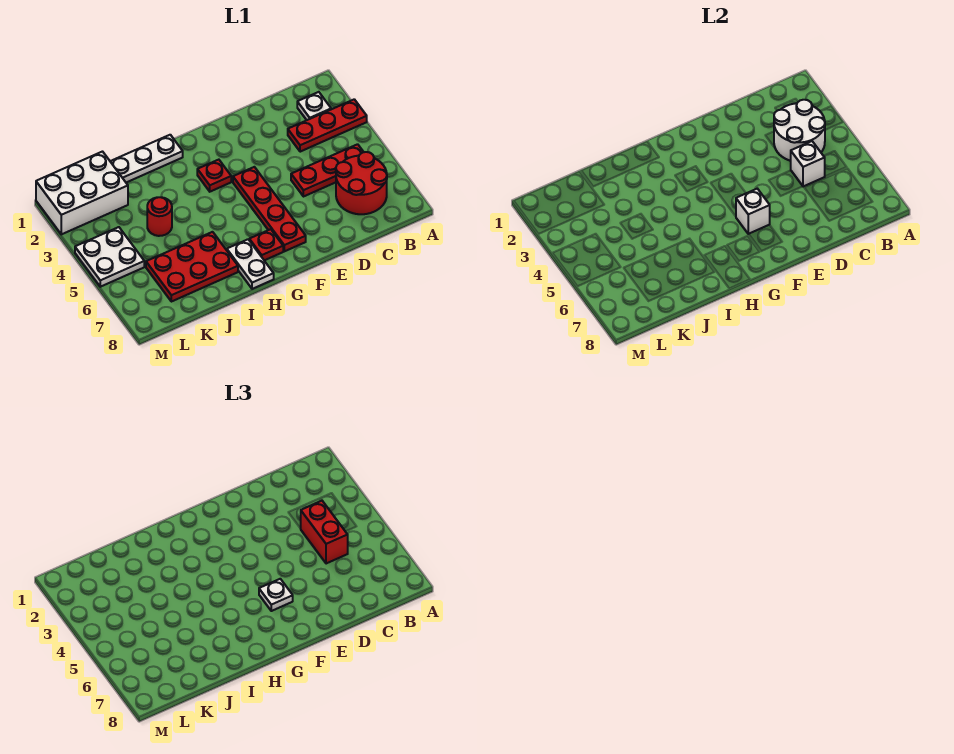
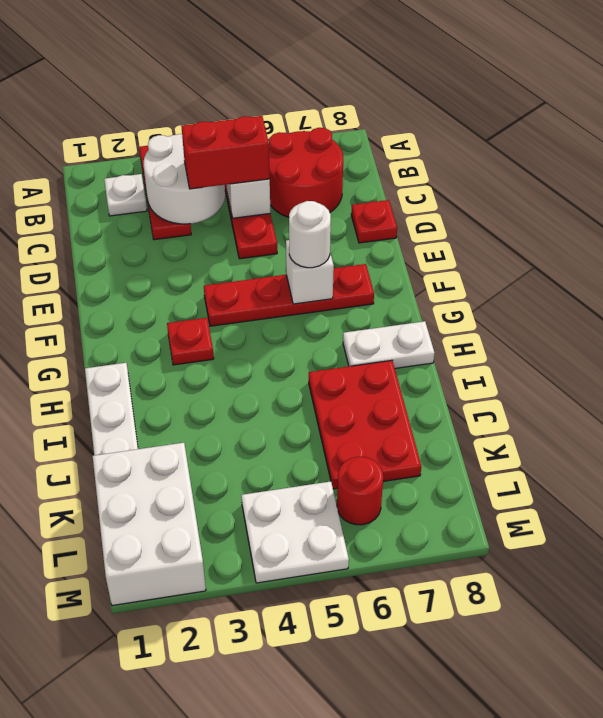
white plate F6 level 3 -> white round brick F6 level 3
red plate G7 level 1 -> red plate D8 level 1
red round brick J4 level 1 -> red round brick L6 level 1

